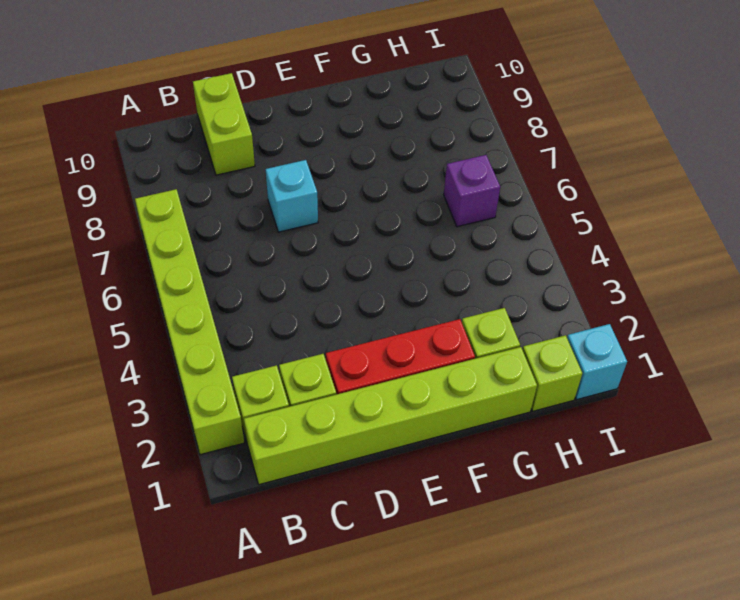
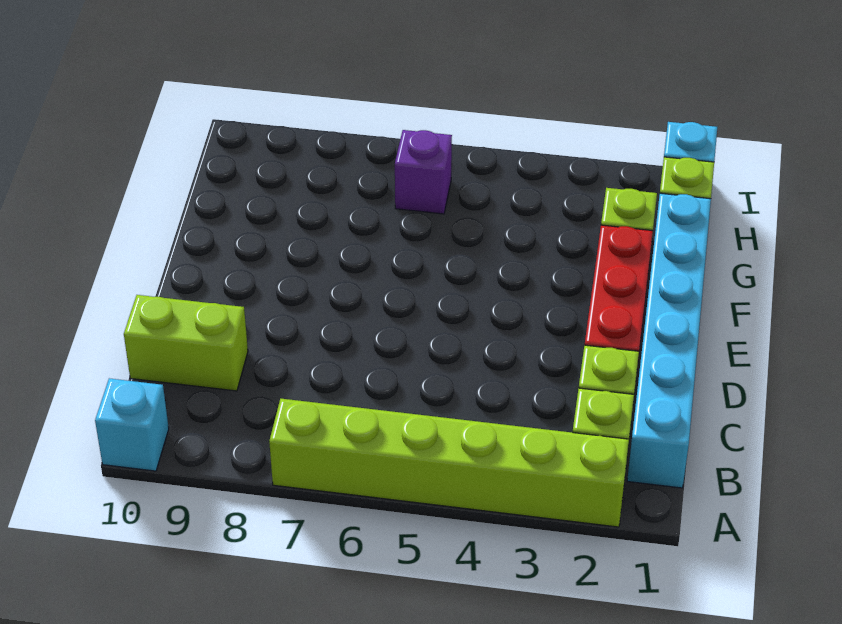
lime brick B1:G1 level 1 -> cyan brick B1:G1 level 1
cyan brick D7 level 1 -> cyan brick A10 level 1

